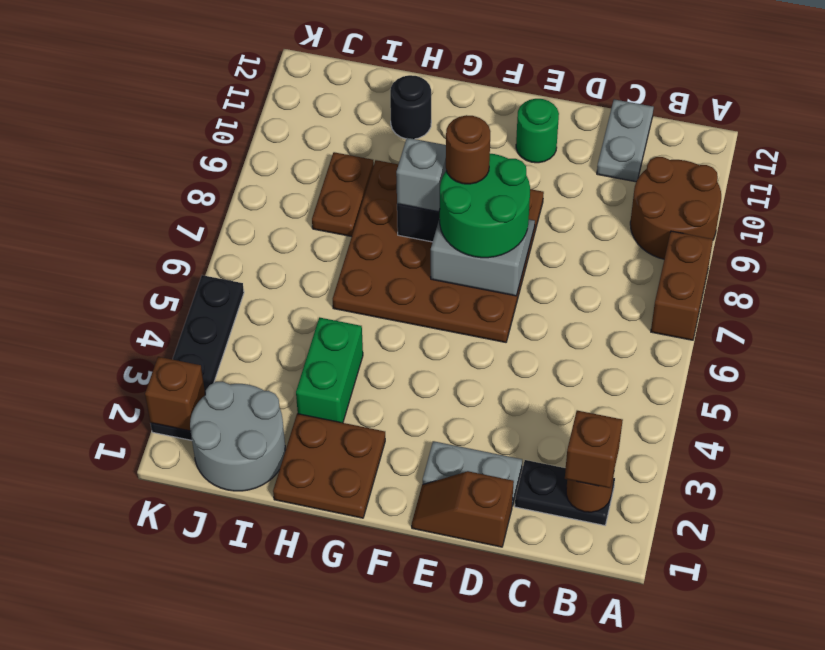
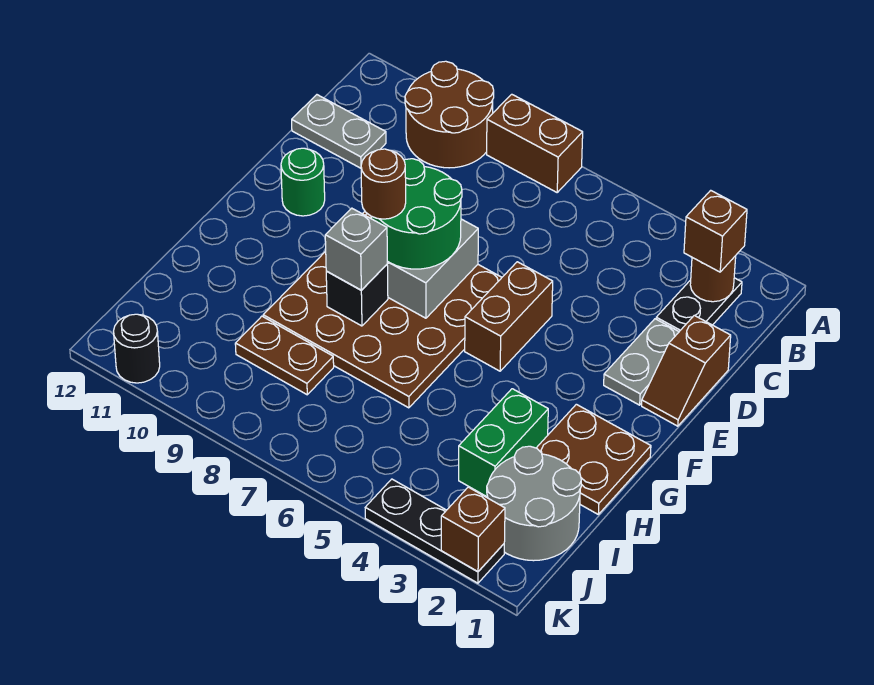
none -> brown brick E5:F5 level 1
green brick H3:H4 level 1 -> green brick H3:I3 level 1
black round brick H11 level 1 -> black round brick K11 level 1
black plate K2:K5 level 1 -> black plate K2:K4 level 1

